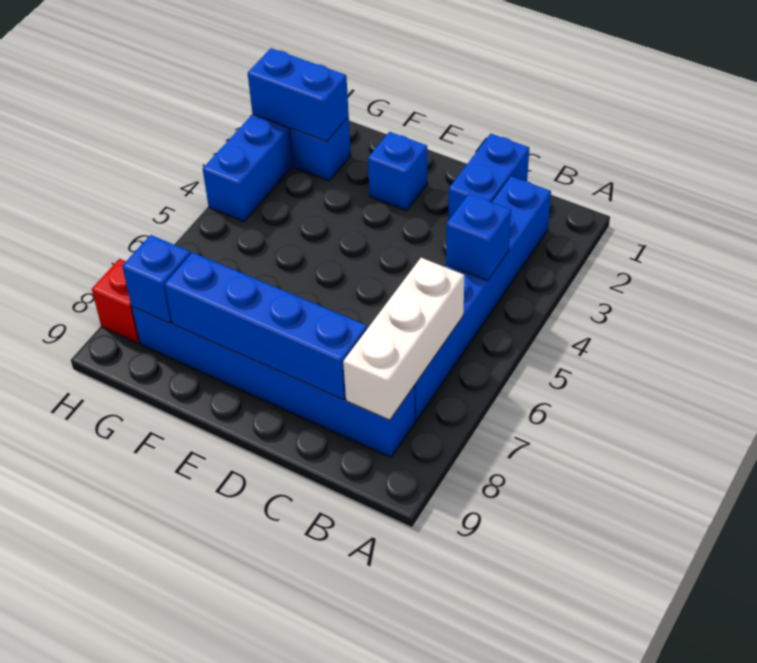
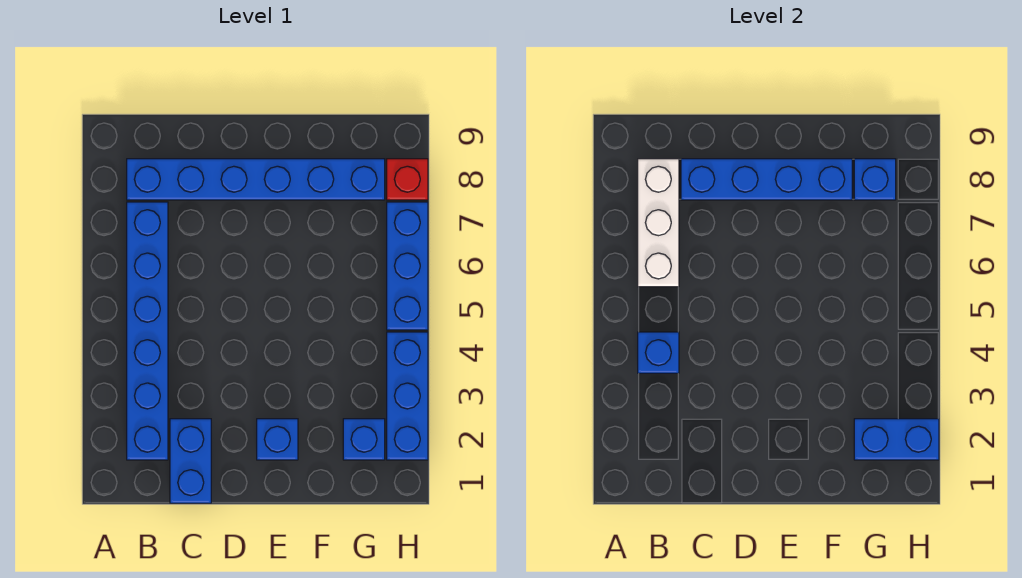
none -> blue brick H5:H7 level 1

